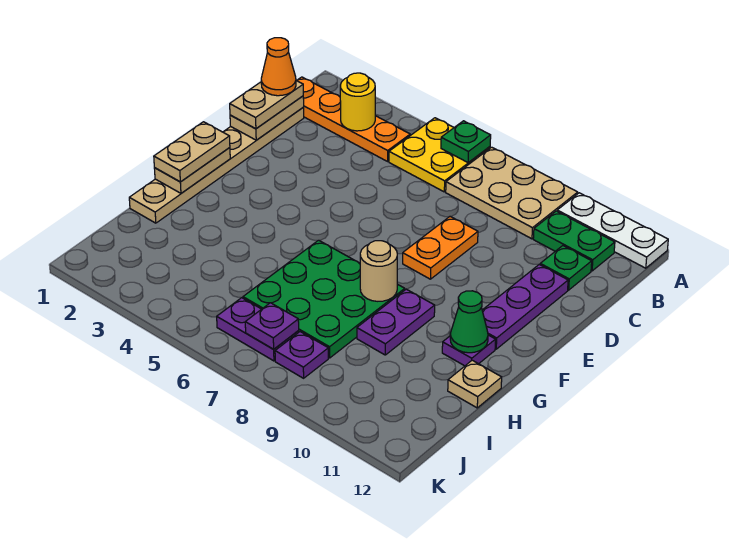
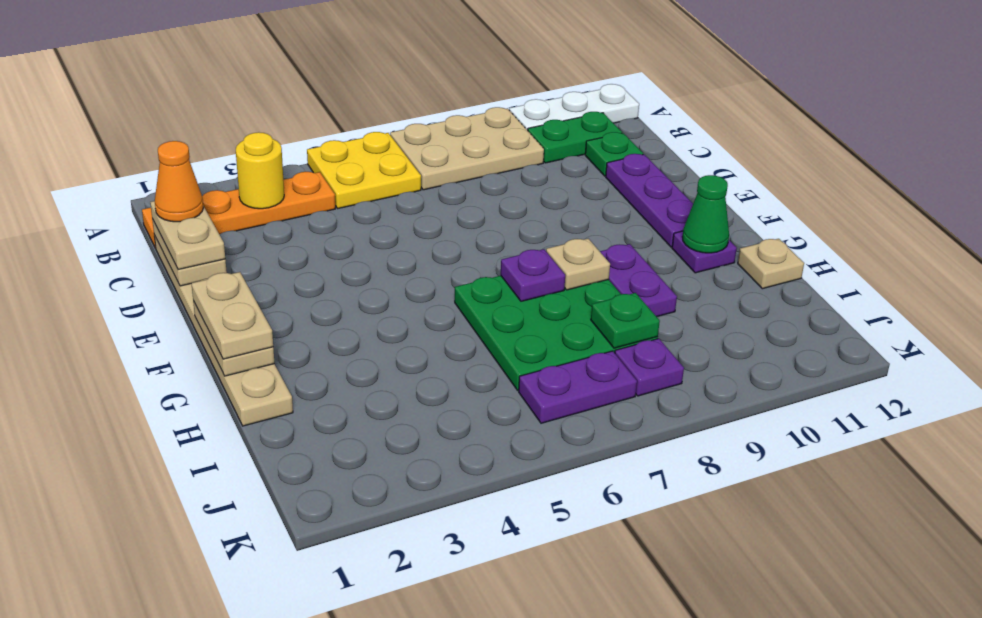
green plate A6 level 2 -> green plate I8 level 2
orange plate D8:E8 level 1 -> none
tan round brick G8 level 2 -> tan plate G8 level 2
purple plate J7 level 2 -> purple plate G7 level 2

